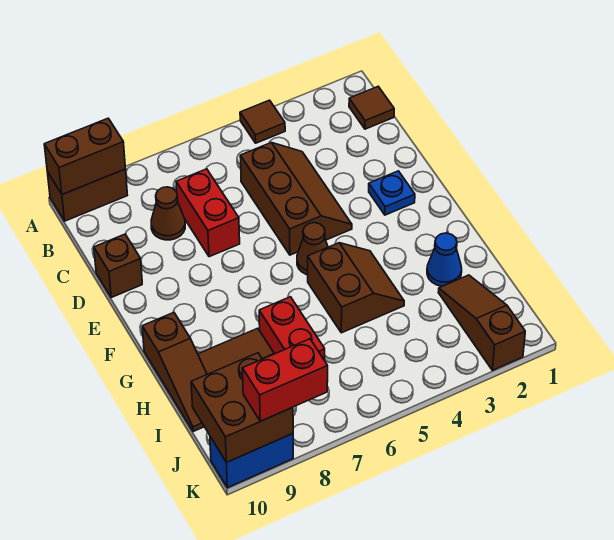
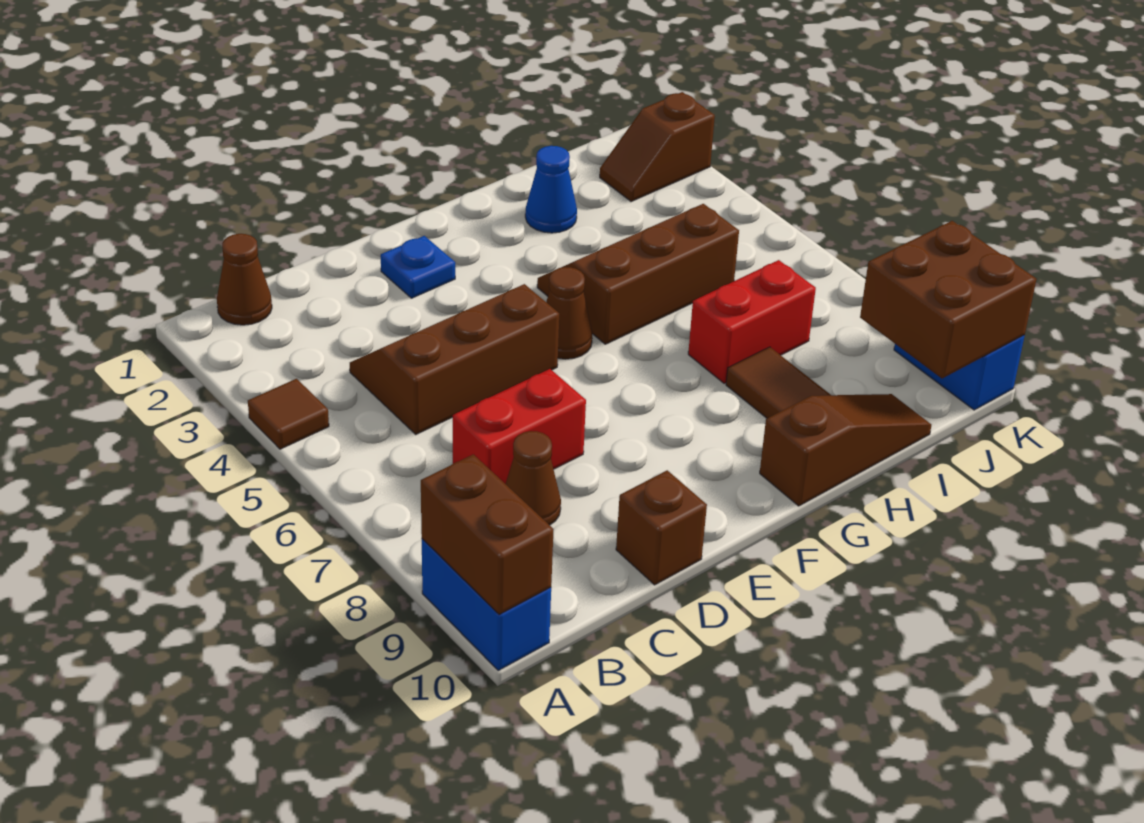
brown brick A9:A10 level 1 -> blue brick A9:A10 level 1
brown tile B1 level 1 -> brown cone B1 level 1
brown slope G4:H5 level 1 top 5 -> brown slope G4:I5 level 1 top 5
brown slope I2:K2 level 1 top K -> brown slope J2:K2 level 1 top K
red brick K8:K9 level 3 -> none

